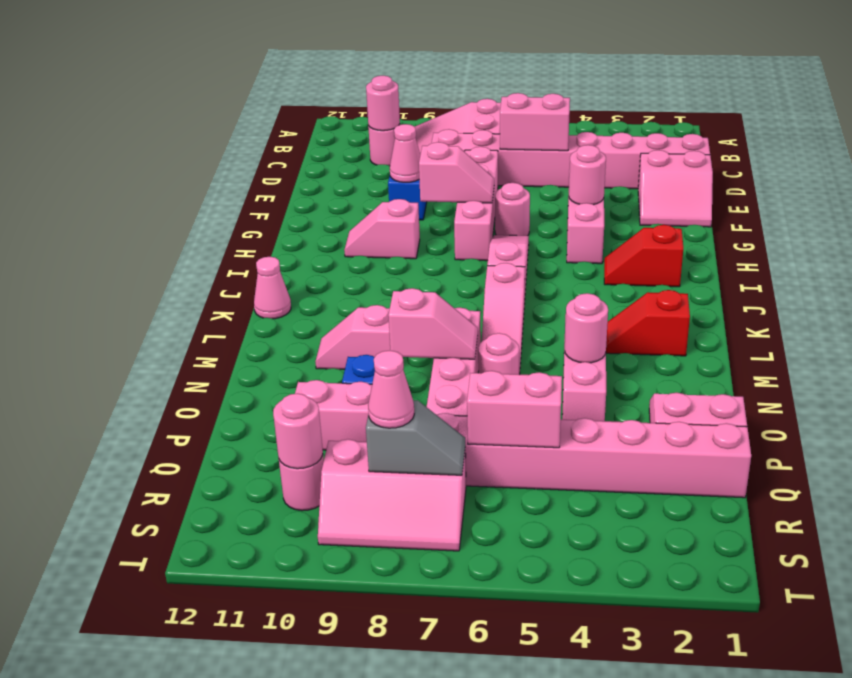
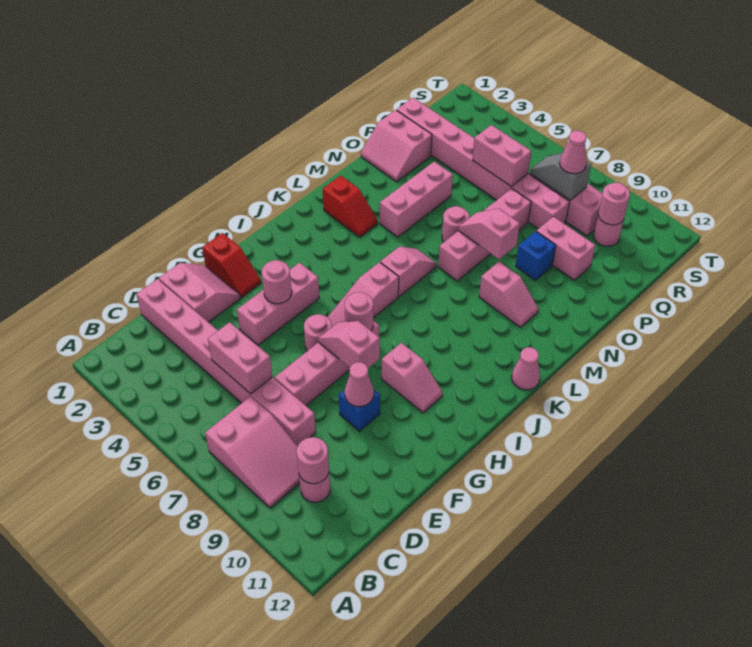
red slope I2:I3 level 1 top 2 -> red slope G1:G2 level 1 top 1
pink slope K6:M6 level 1 top K -> pink slope K6:L6 level 1 top K
pink round brick N4 level 2 -> pink round brick H7 level 2

